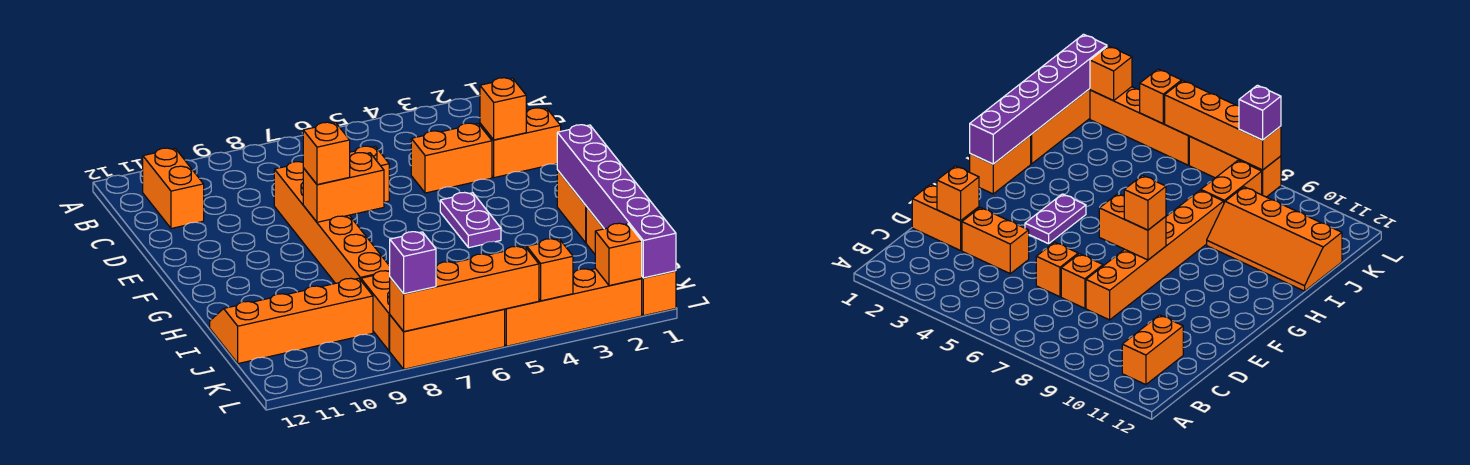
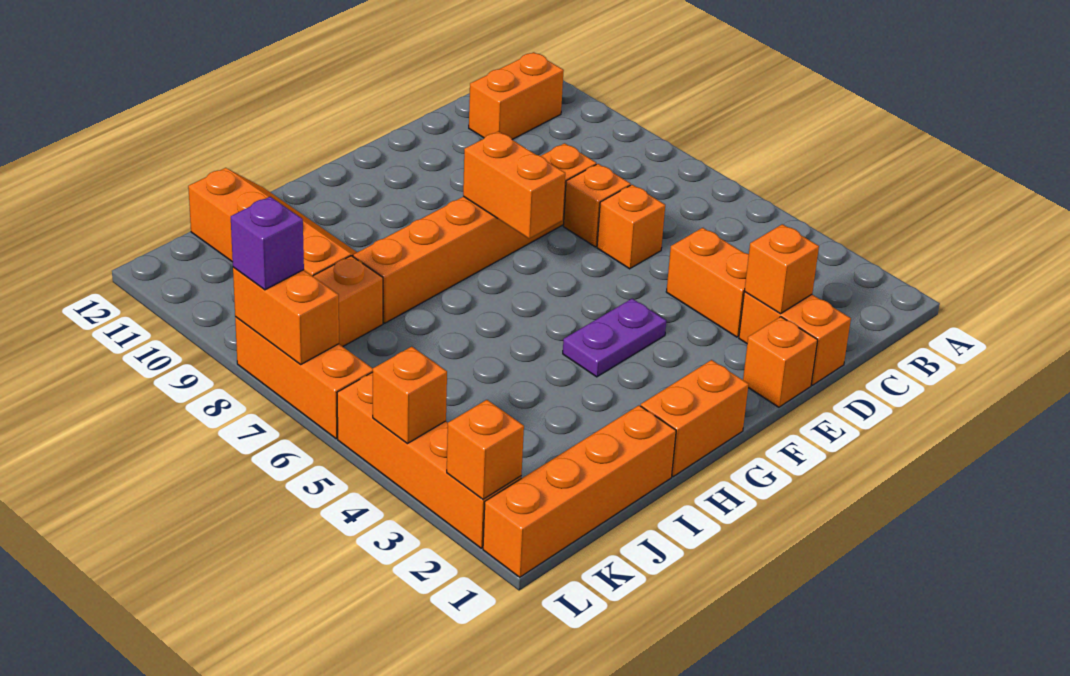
orange brick F8 level 3 -> orange brick E1 level 1
purple brick G1:L1 level 2 -> none
orange brick L5:L8 level 2 -> orange brick L7:L8 level 2

